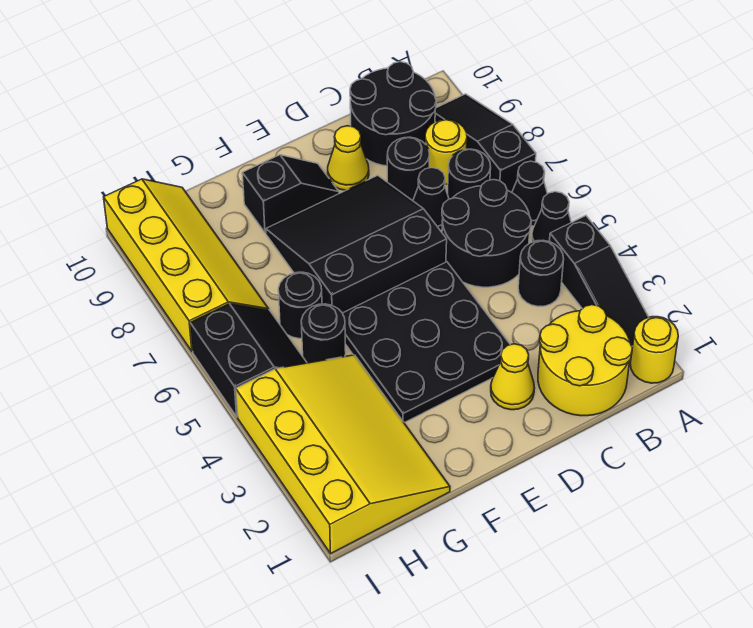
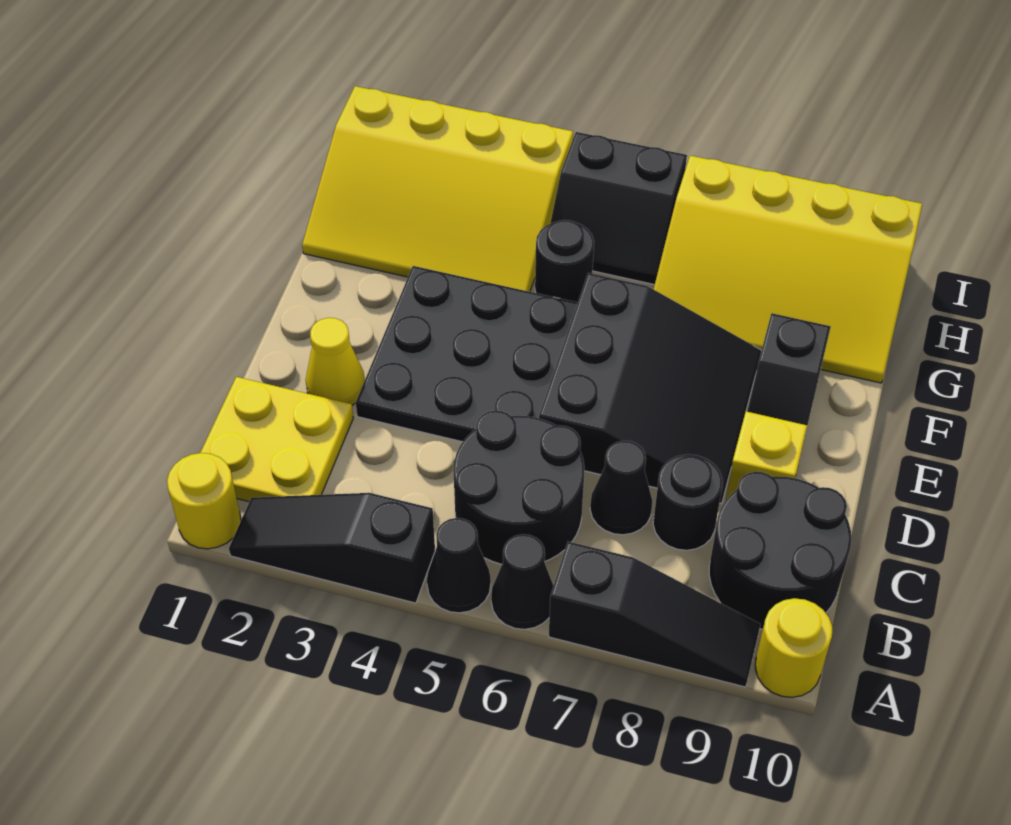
yellow round brick B1:C2 level 1 -> yellow plate B1:C2 level 1
black round brick B4 level 1 -> none
black round brick B7 level 1 -> none
yellow round brick B8 level 1 -> yellow round brick A10 level 1
yellow cone D9 level 1 -> yellow brick D9 level 1
black round brick G6 level 1 -> none
yellow slope H7:I10 level 1 top I -> yellow slope G7:I10 level 1 top I

